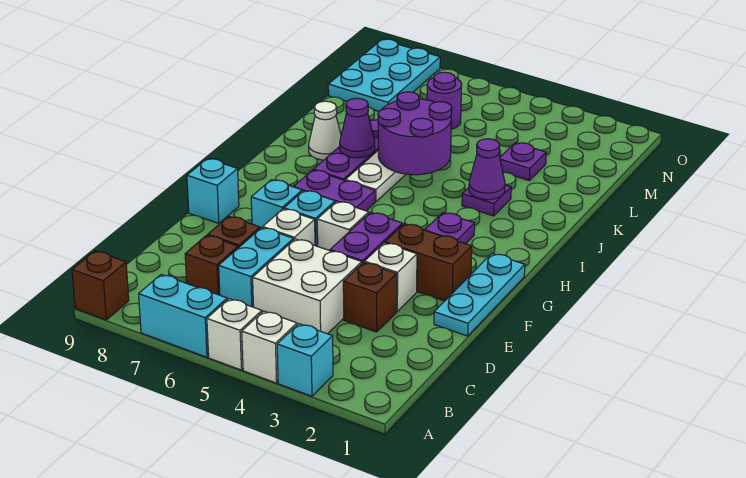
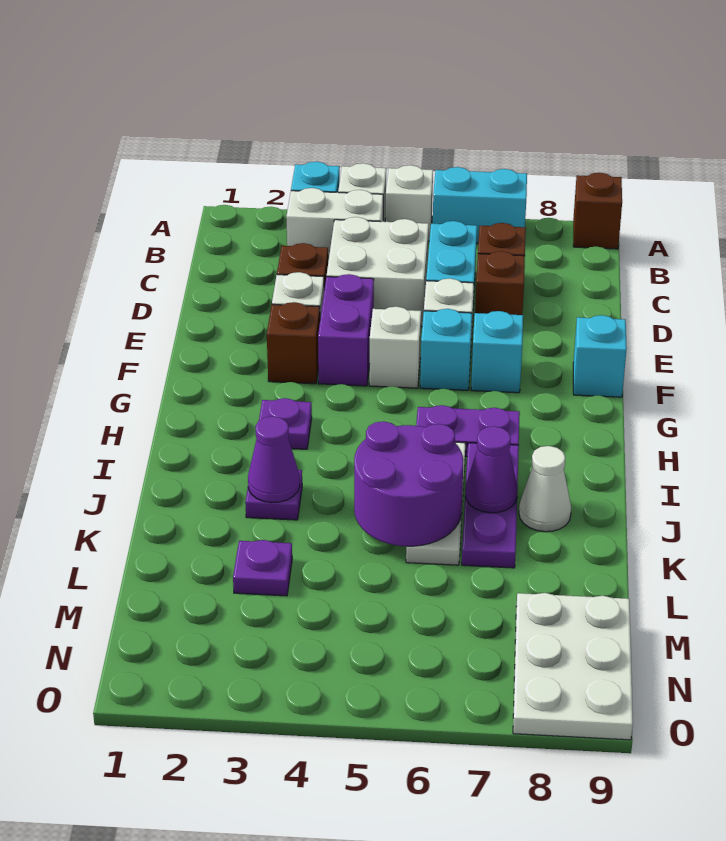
none -> white brick B3:B4 level 1
cyan plate E1:G1 level 1 -> none
brown brick F2:F3 level 1 -> brown brick F3 level 1
purple round brick M6 level 1 -> none
cyan plate M8:O9 level 1 -> white plate M8:O9 level 1

